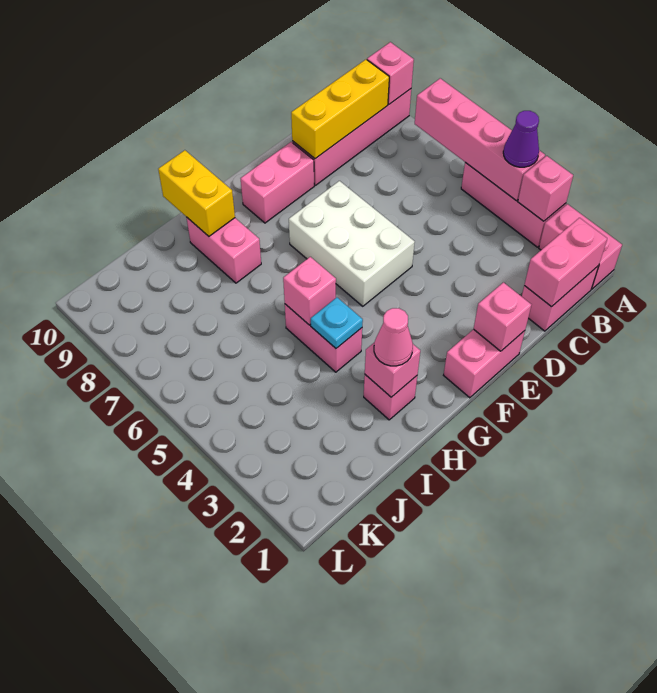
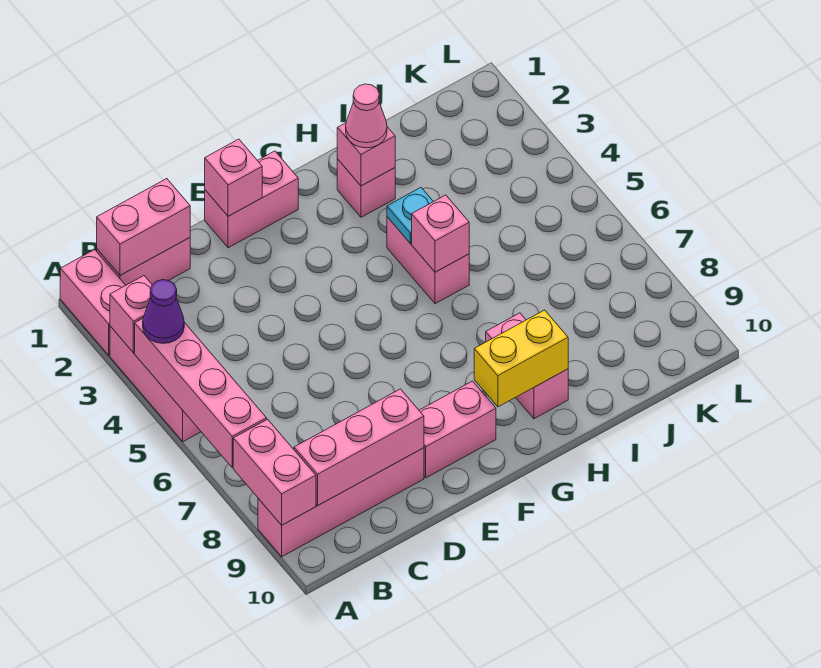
pink brick A9 level 2 -> pink brick A8:A9 level 2
yellow brick B9:D9 level 2 -> pink brick B9:D9 level 2
white brick E5:F7 level 1 -> none
yellow brick H9:H10 level 2 -> yellow brick G9:H9 level 2

